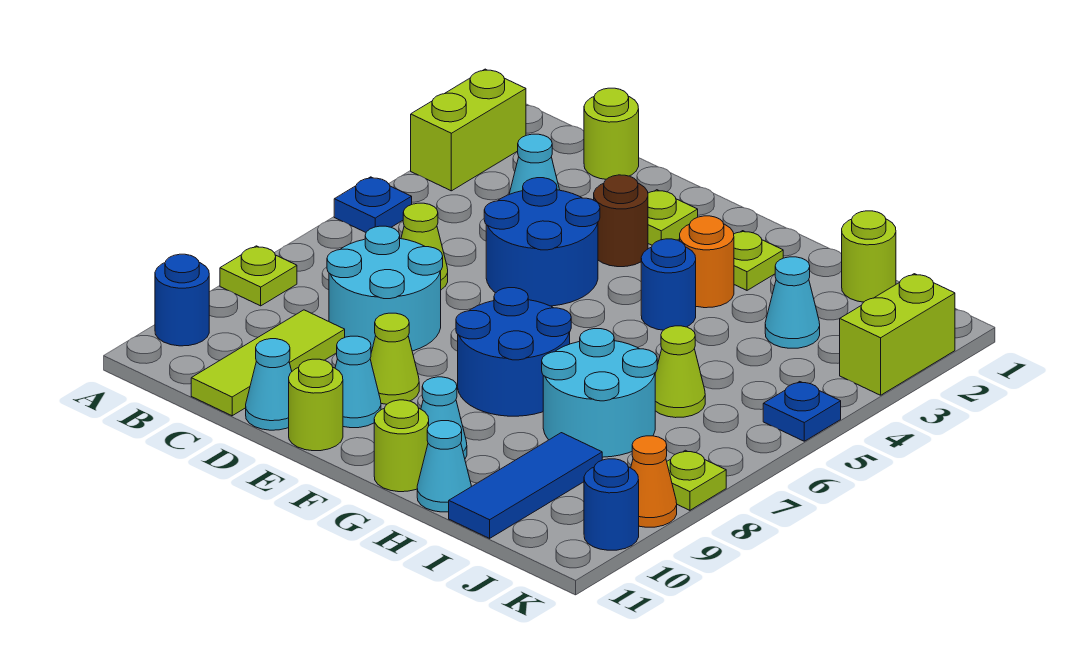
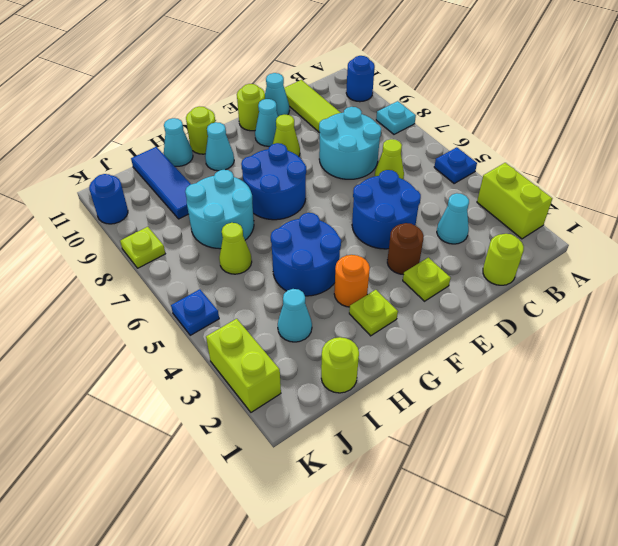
lime plate A8 level 1 -> cyan plate A8 level 1
blue round brick G4 level 1 -> blue round brick G4:H5 level 1
orange cone K9 level 1 -> none

